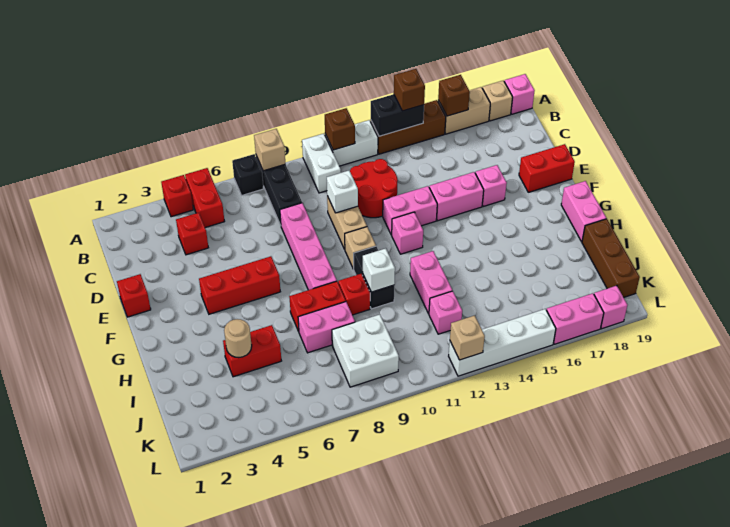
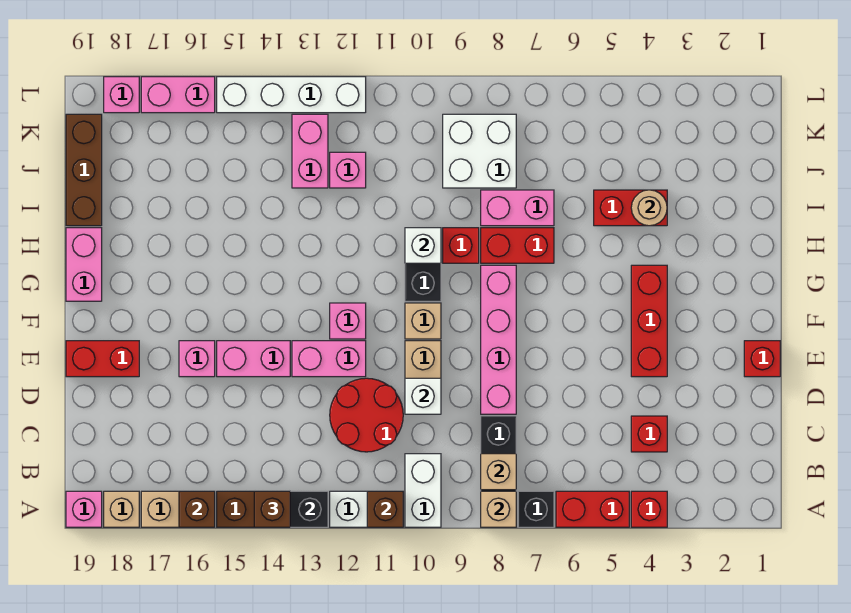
red brick A5:B5 level 1 -> red brick A5:A6 level 1
red brick F4:F6 level 1 -> red brick E4:G4 level 1
pink brick H12:I12 level 1 -> pink brick J13:K13 level 1
tan brick L12 level 2 -> tan brick B8 level 2

